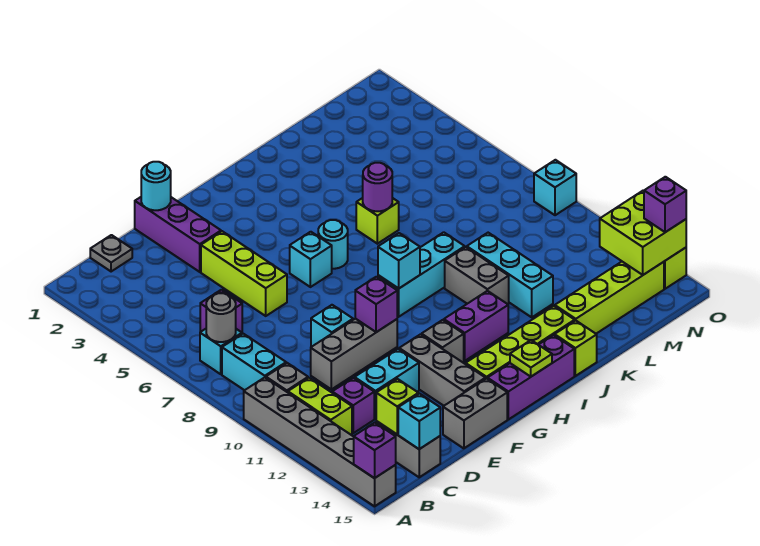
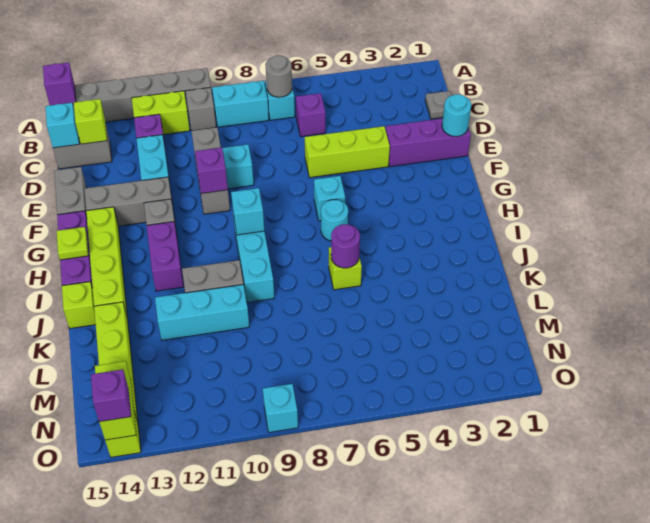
lime brick N13:O14 level 2 -> lime brick N14:O14 level 2

